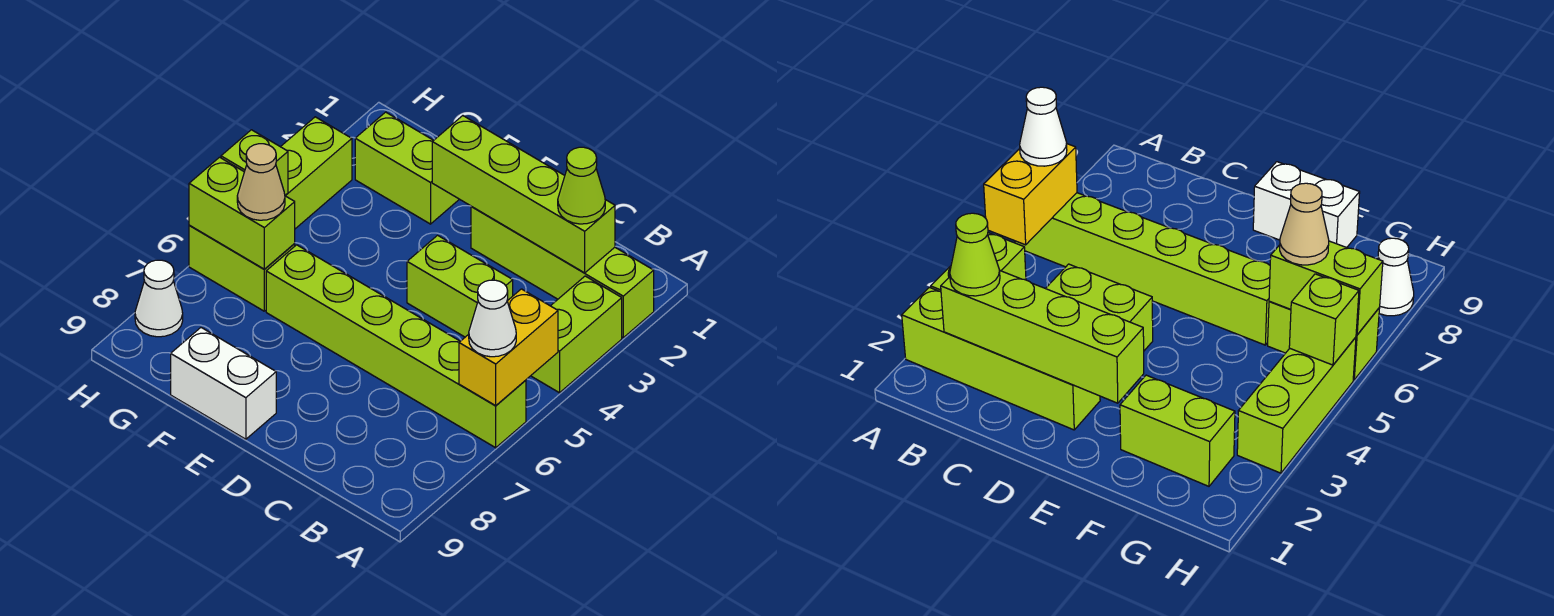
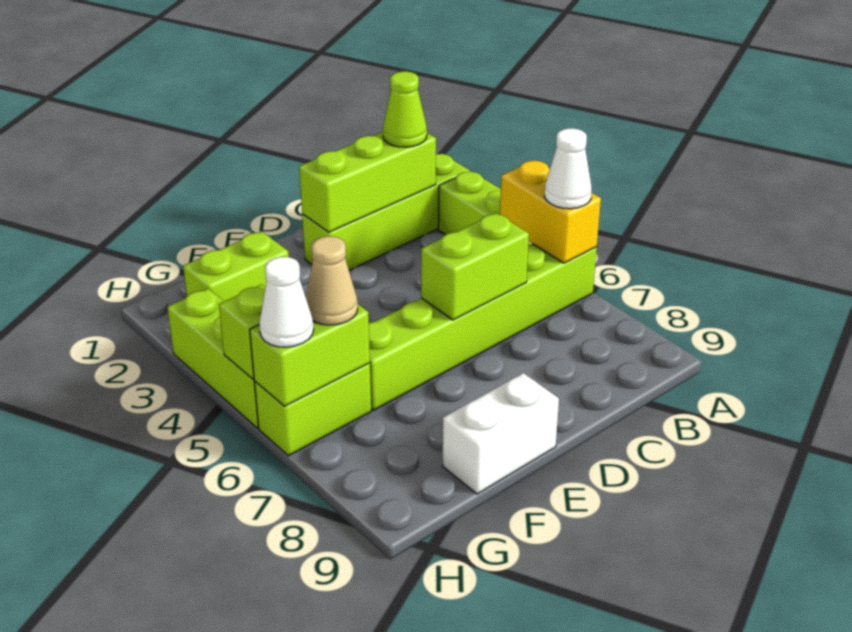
lime brick B2:E2 level 2 -> lime brick B2:D2 level 2
lime brick C4:D4 level 1 -> lime brick C6:D6 level 2
white cone H8 level 1 -> white cone H6 level 3

